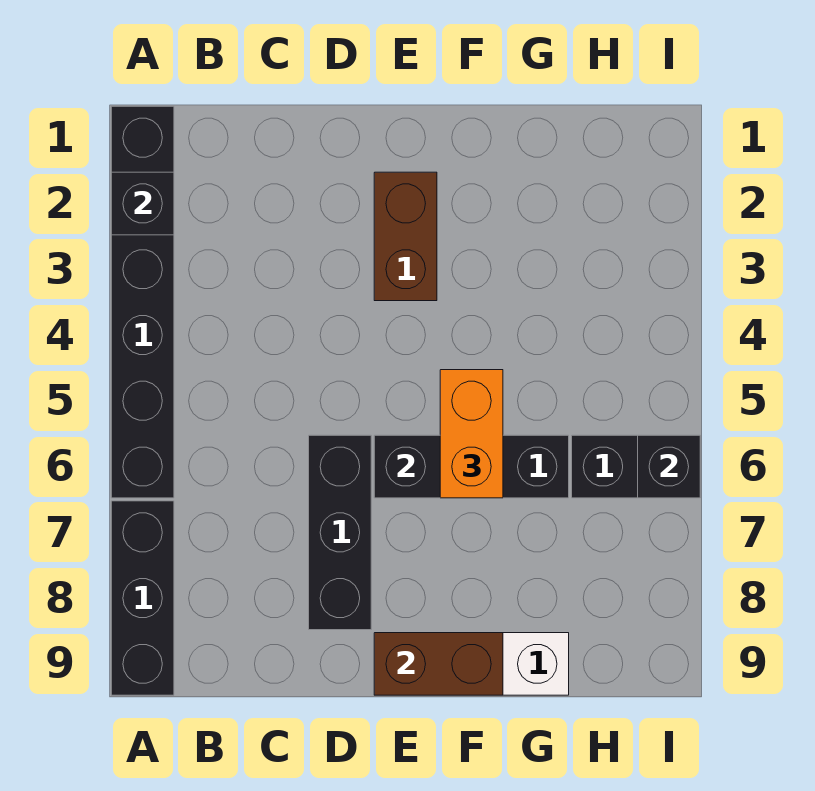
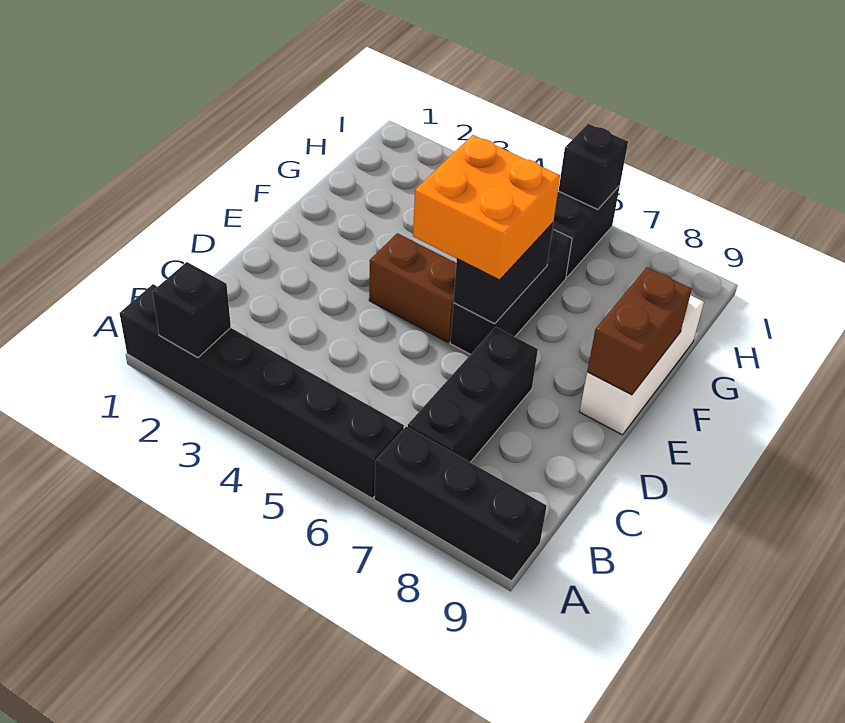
black brick D6:D8 level 1 -> black brick B7:D7 level 1
brown brick E2:E3 level 1 -> brown brick E4:E5 level 1
orange brick F5:F6 level 3 -> orange brick E5:F6 level 3

